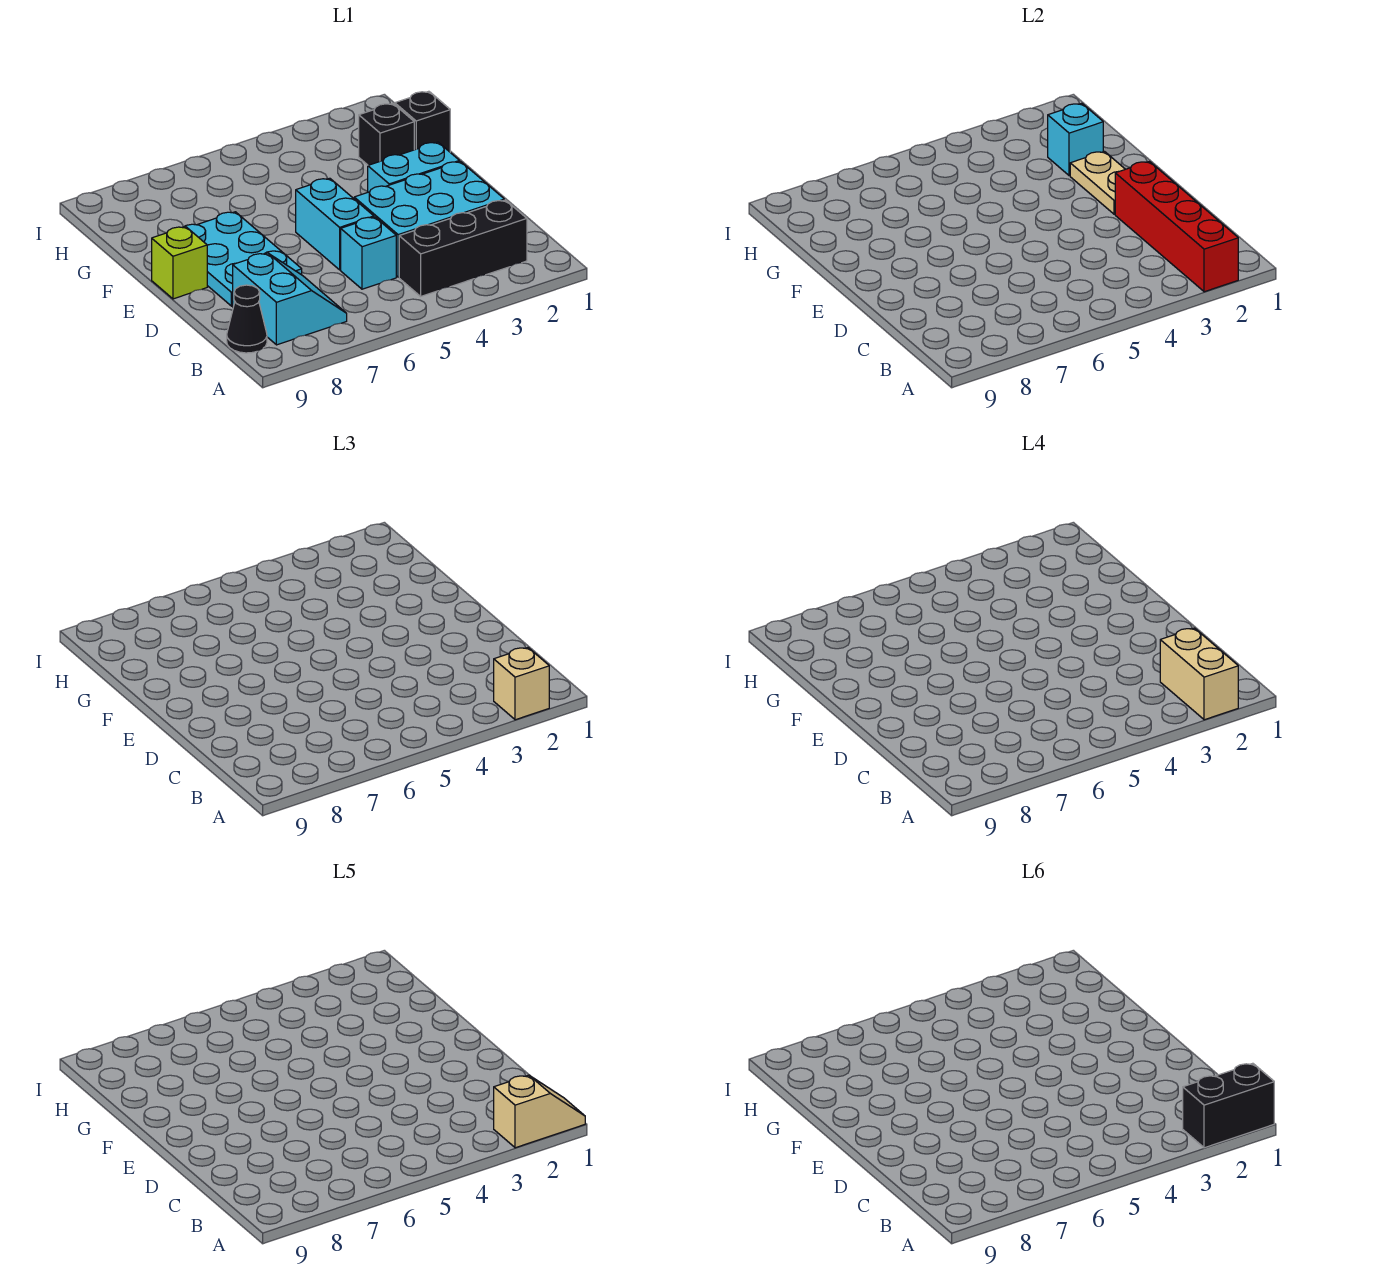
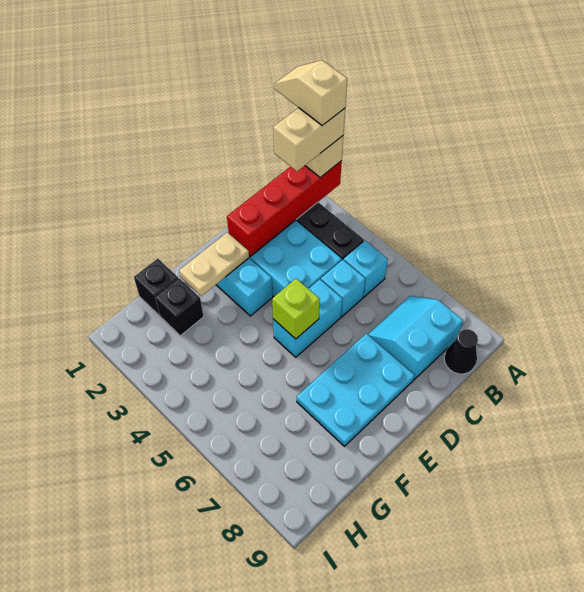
black brick A1:A2 level 6 -> none
lime brick E9 level 1 -> lime brick E5 level 2
cyan brick G2 level 2 -> cyan brick B5 level 1

